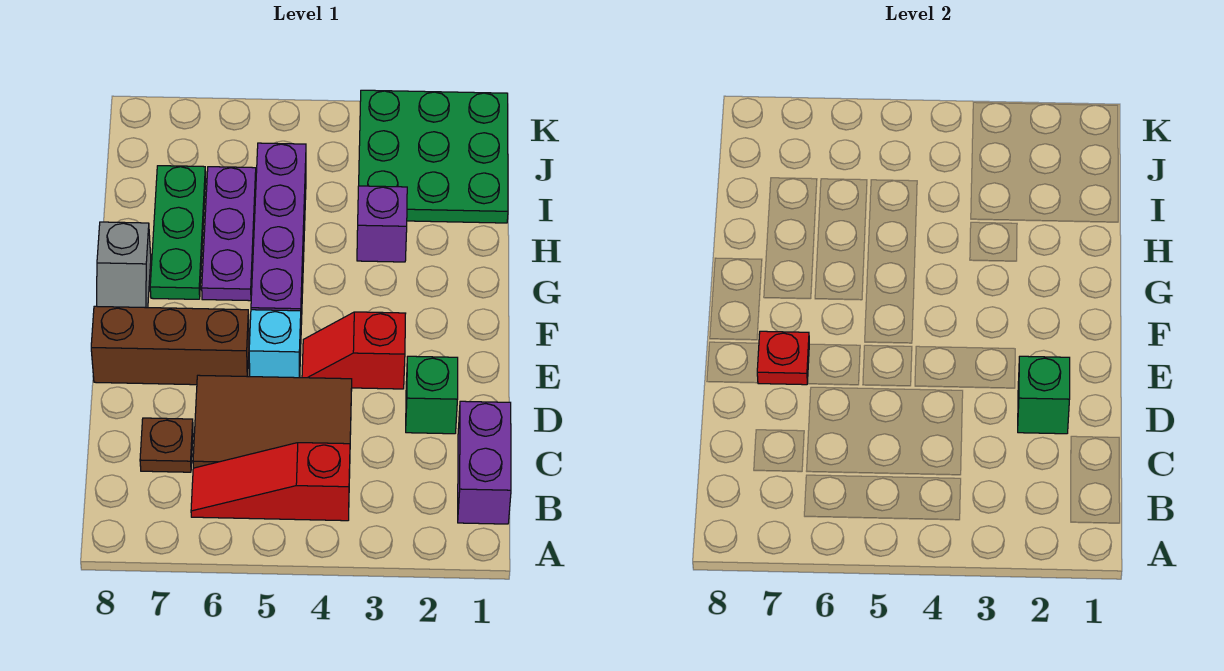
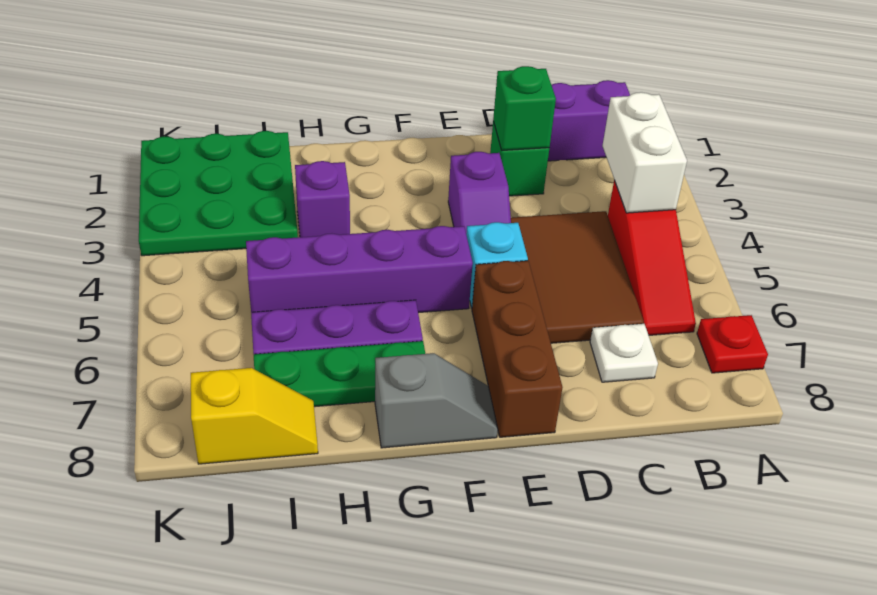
none -> white brick B3:B4 level 2
brown plate C7 level 1 -> white plate C7 level 1
red slope E3:E4 level 1 top 3 -> purple slope E3:E4 level 1 top 3
red plate E7 level 2 -> red plate A7 level 1
none -> yellow slope I8:J8 level 1 top J

